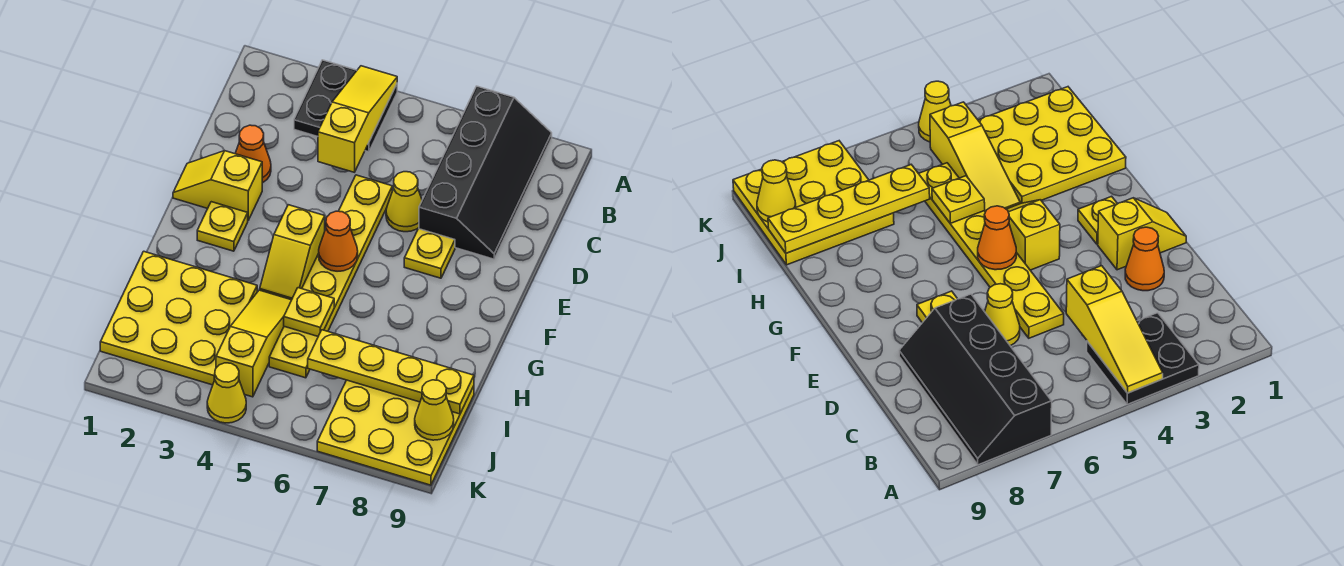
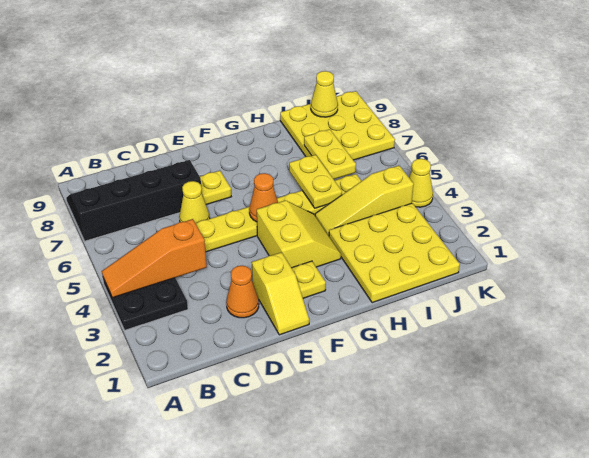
yellow slope A4:C4 level 2 top C -> orange slope A4:C4 level 2 top C
yellow slope F4:G4 level 1 top F -> yellow slope F3:G4 level 1 top F
yellow plate H5 level 2 -> yellow plate H5:H6 level 2
yellow plate I6:I9 level 2 -> yellow plate I6:I7 level 2

